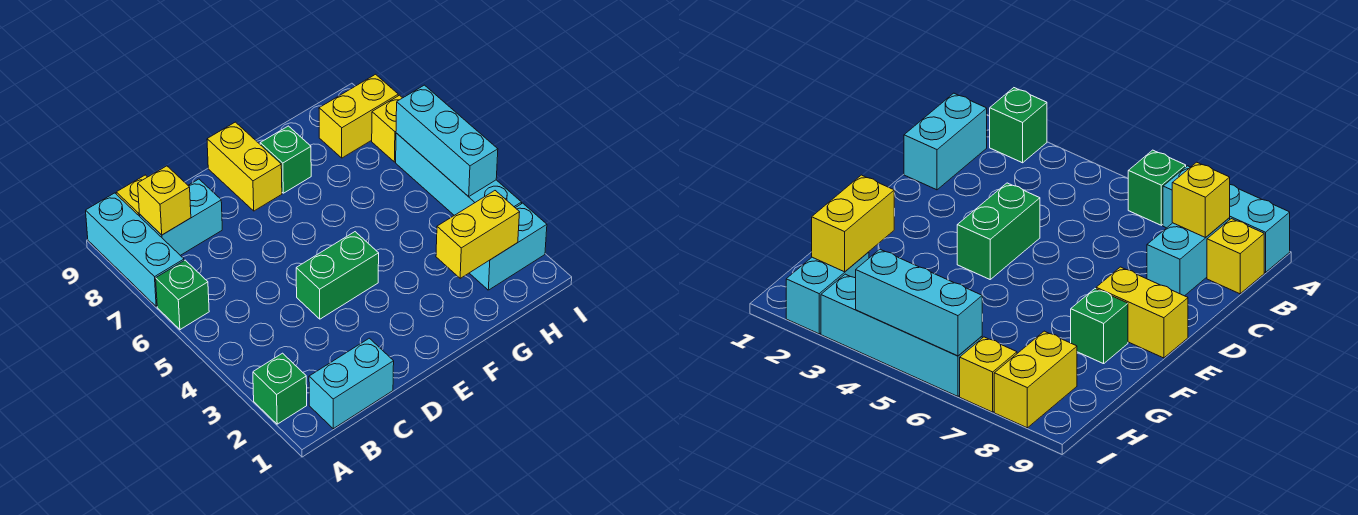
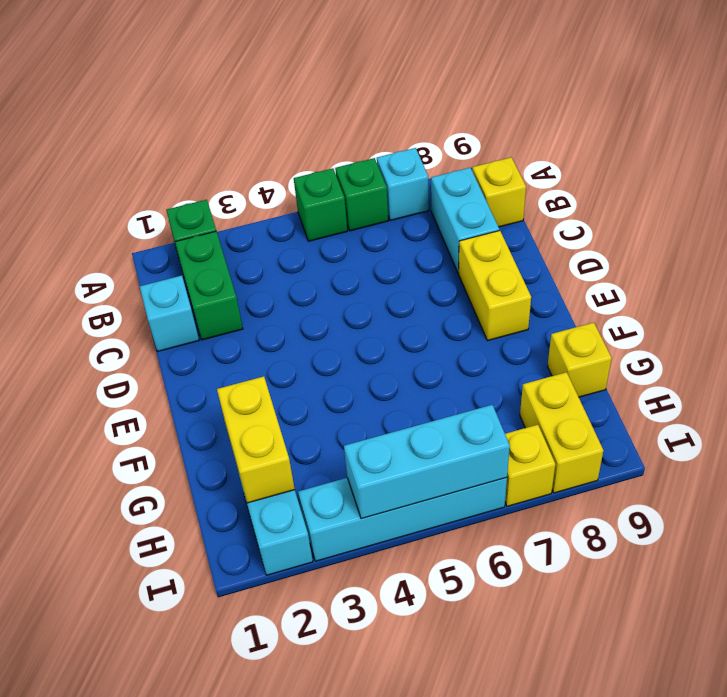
cyan brick A7:A9 level 1 -> cyan brick A7 level 1
cyan brick B1:C1 level 1 -> cyan brick C1 level 1
yellow brick B8 level 2 -> yellow brick G9 level 1
green brick D4:E4 level 1 -> green brick B2:C2 level 1
yellow brick E8:E9 level 1 -> yellow brick D8:E8 level 1
green brick F8 level 1 -> green brick A5 level 1

